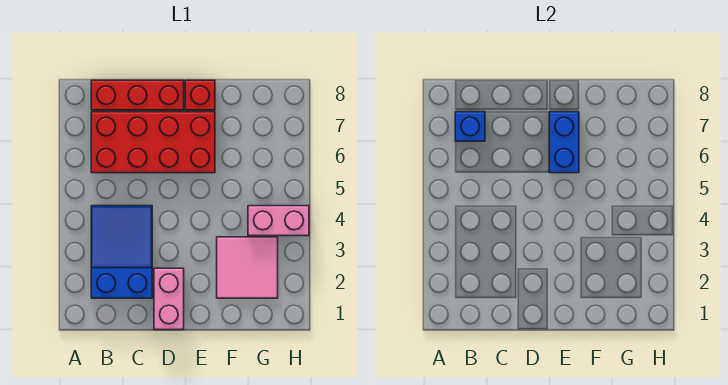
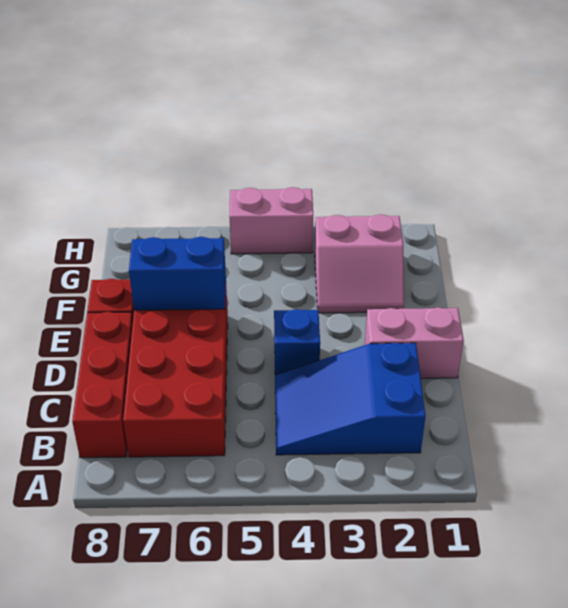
blue brick B7 level 2 -> blue brick D4 level 1
pink tile F2:G3 level 1 -> pink slope F2:G3 level 1 top G
pink brick G4:H4 level 1 -> pink brick H4:H5 level 1

